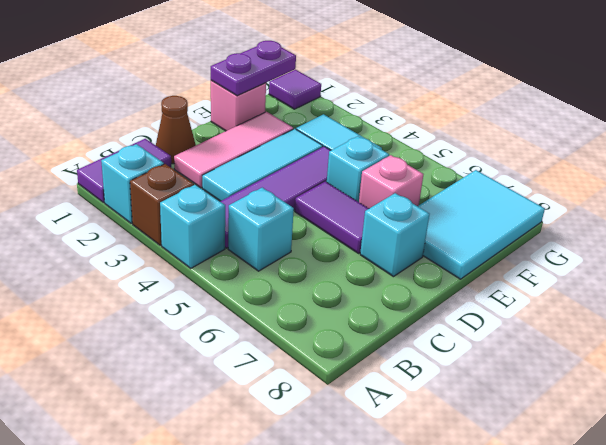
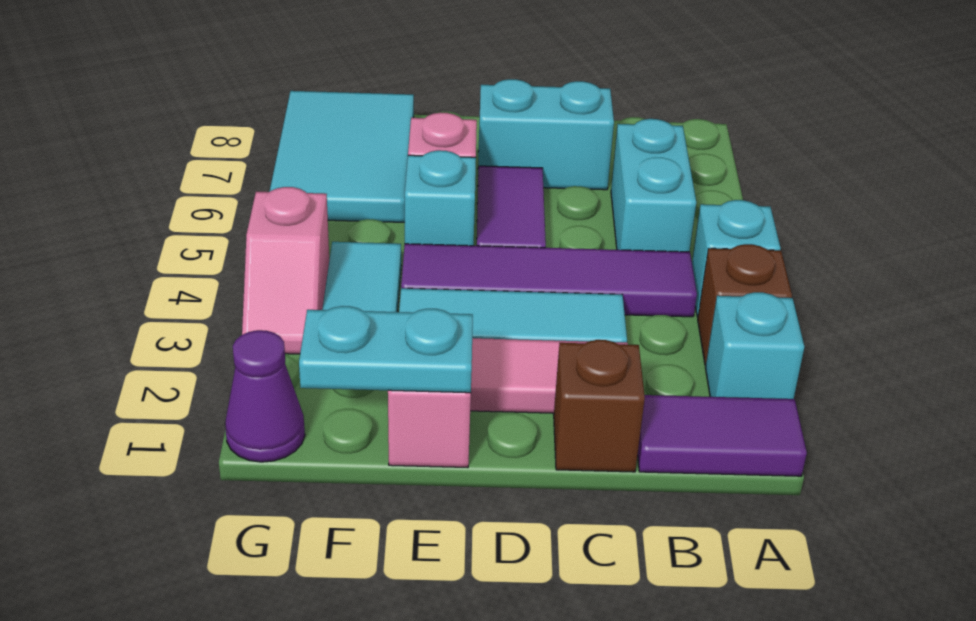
cyan brick B5 level 1 -> cyan brick B5:B6 level 1
brown cone C1 level 1 -> brown brick C1 level 1
cyan brick D7 level 1 -> cyan brick C7:D7 level 1
purple plate E1:F1 level 2 -> cyan plate E1:F1 level 2
cyan tile E7:G8 level 1 -> cyan tile F6:G8 level 1
purple tile G1 level 1 -> purple cone G1 level 1
none -> pink slope G3:G4 level 1 top 4

